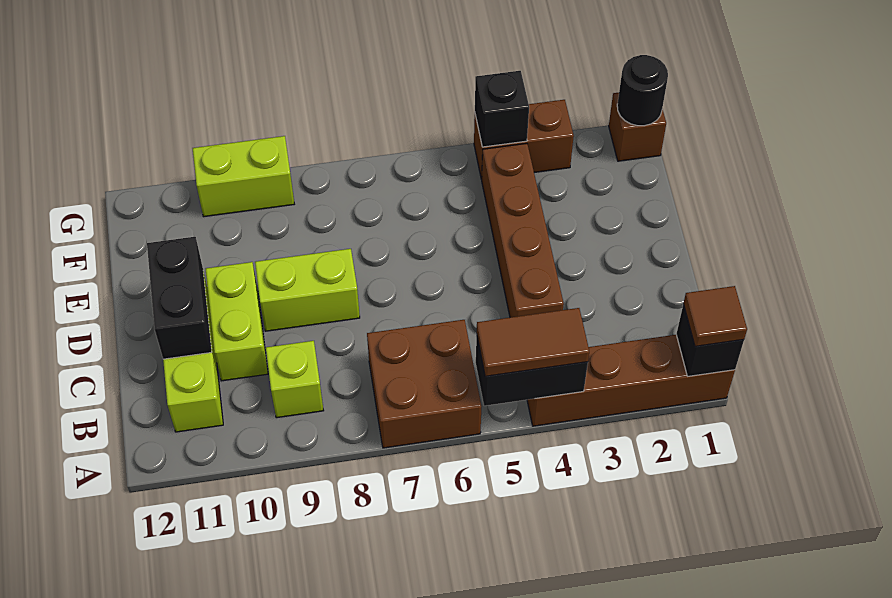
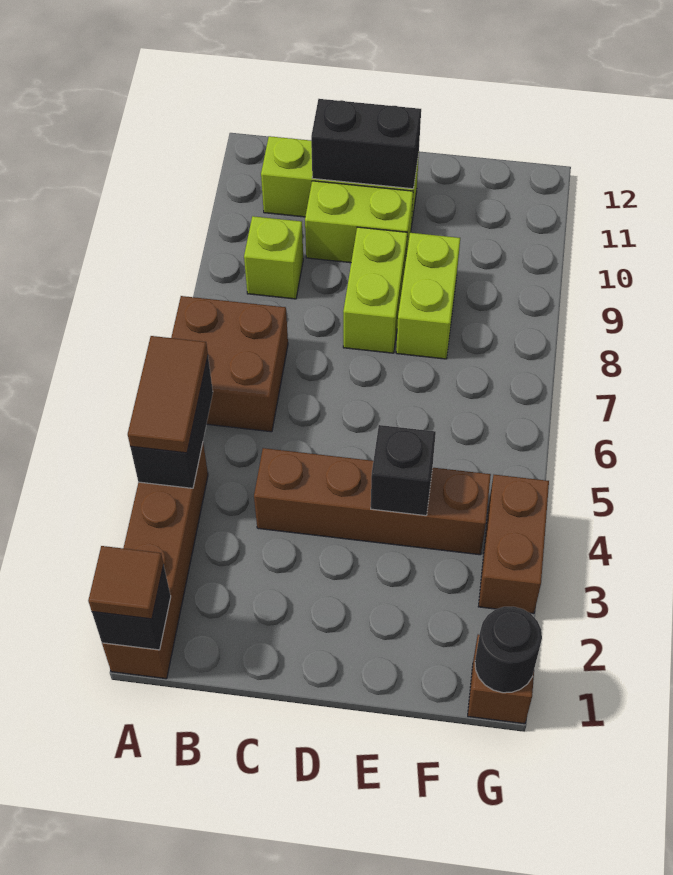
black brick G4 level 2 -> black brick E4 level 2
lime brick G9:G10 level 1 -> lime brick E8:E9 level 1

